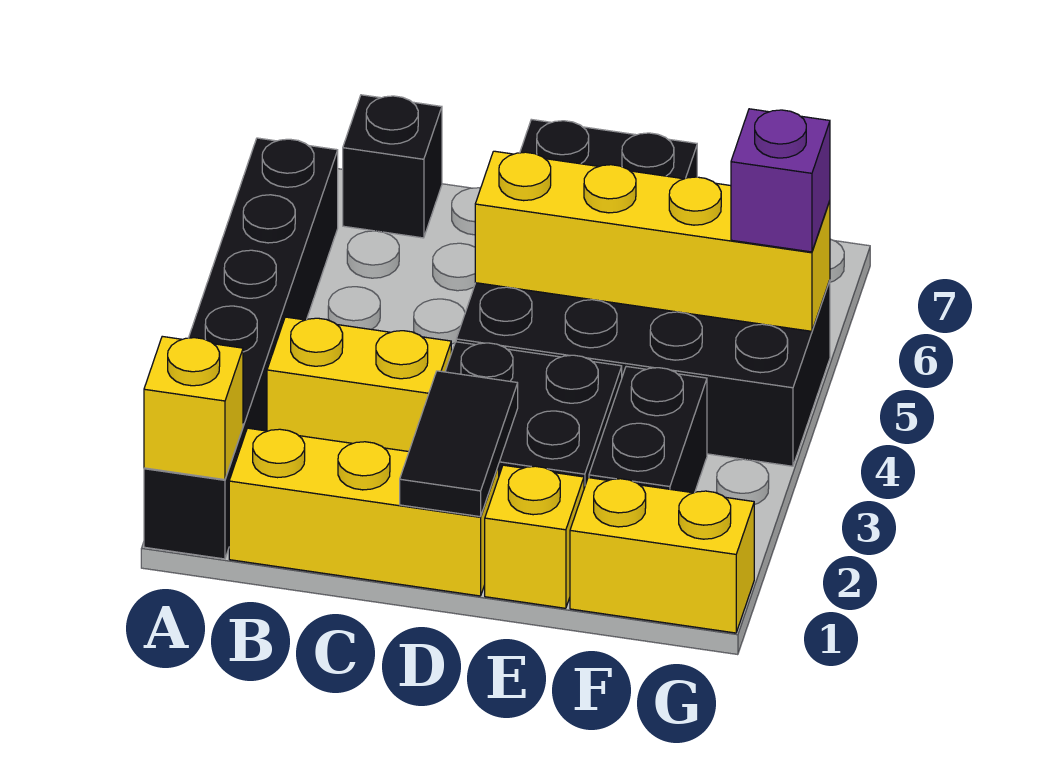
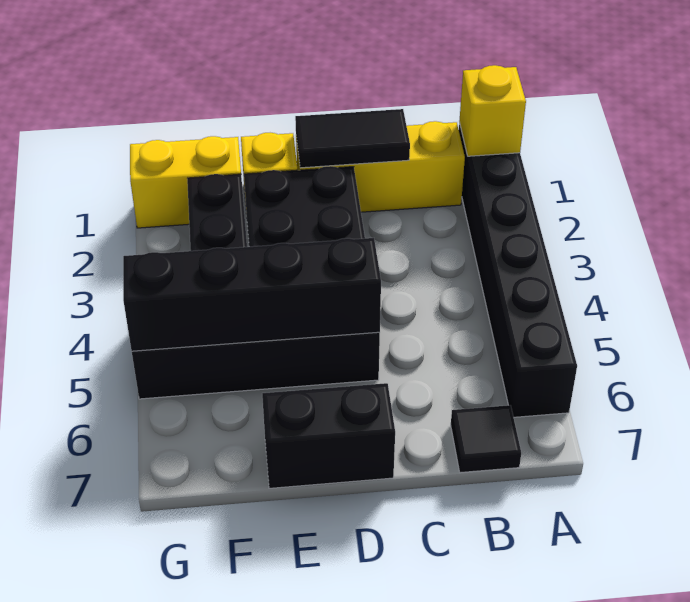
yellow brick B3:C3 level 1 -> none
black brick B7 level 1 -> black tile B7 level 1
black tile D1:D2 level 2 -> black tile C1:D1 level 2
yellow brick D5:G5 level 2 -> black brick D5:G5 level 2
purple brick G5 level 3 -> none

